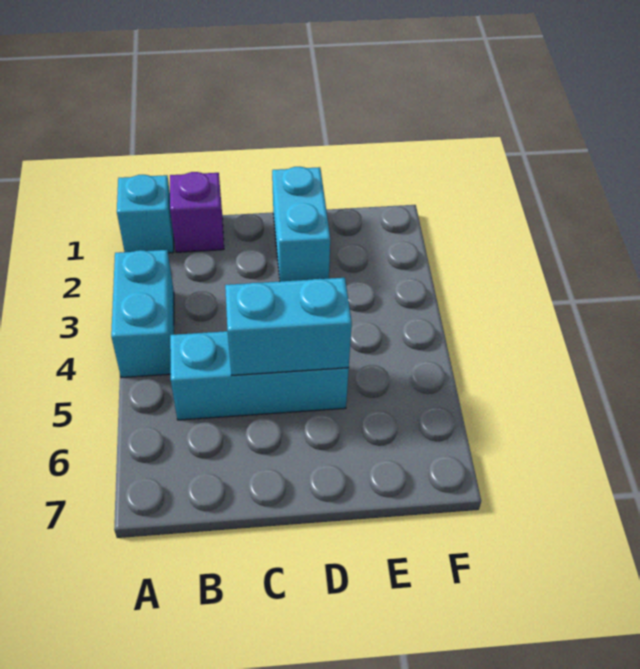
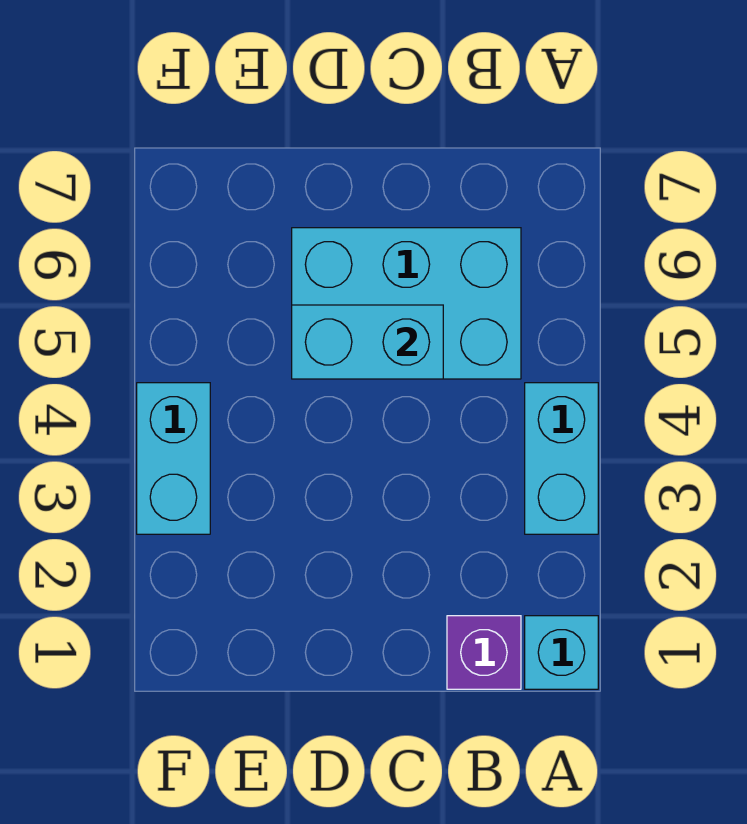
cyan brick B5:D5 level 1 -> cyan brick B5:D6 level 1
cyan brick D1:D2 level 1 -> cyan brick F3:F4 level 1

